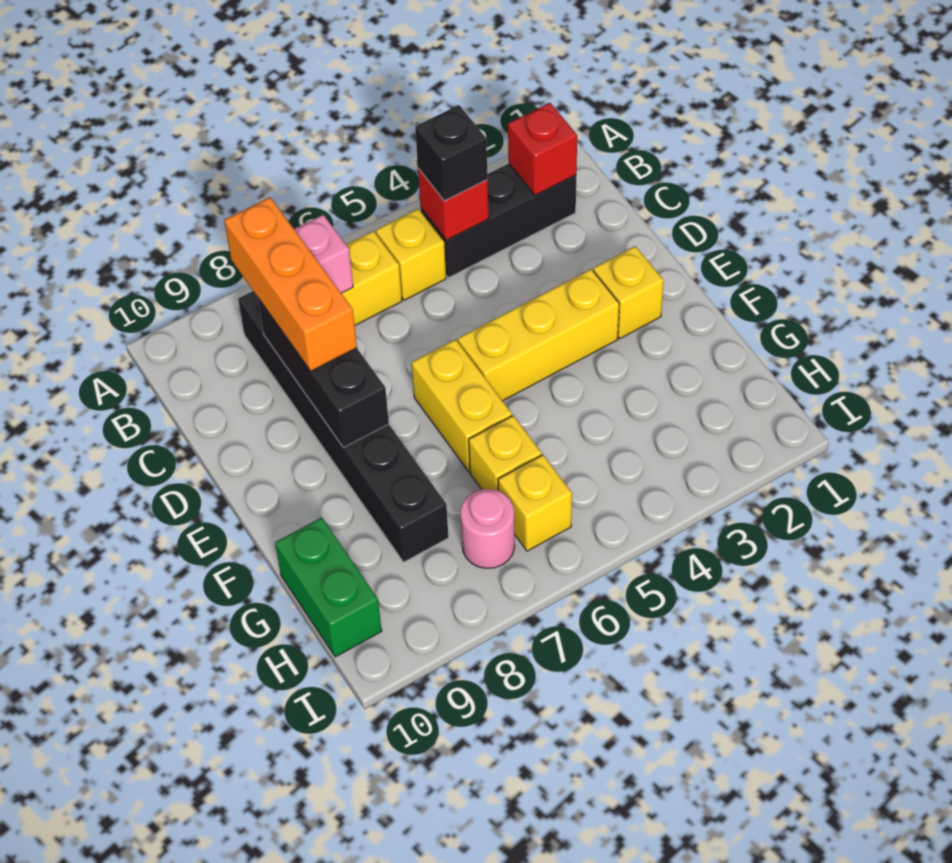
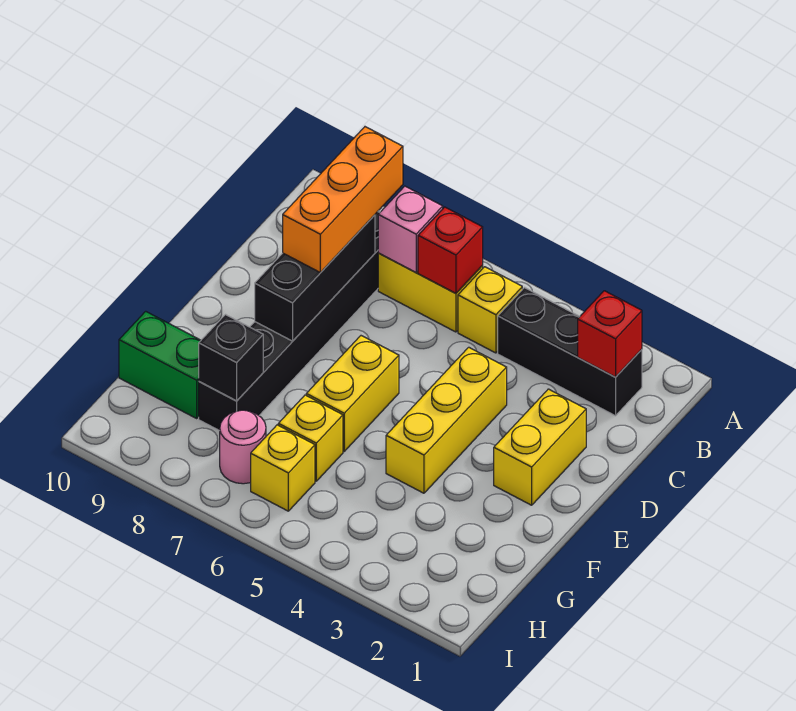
red brick B4 level 2 -> red brick B6 level 2
black brick B4 level 3 -> black brick G8 level 2
yellow brick E2 level 1 -> yellow brick D2:E2 level 1
yellow brick E3:E5 level 1 -> yellow brick D4:F4 level 1
green brick G10:H10 level 1 -> green brick G9:G10 level 1

